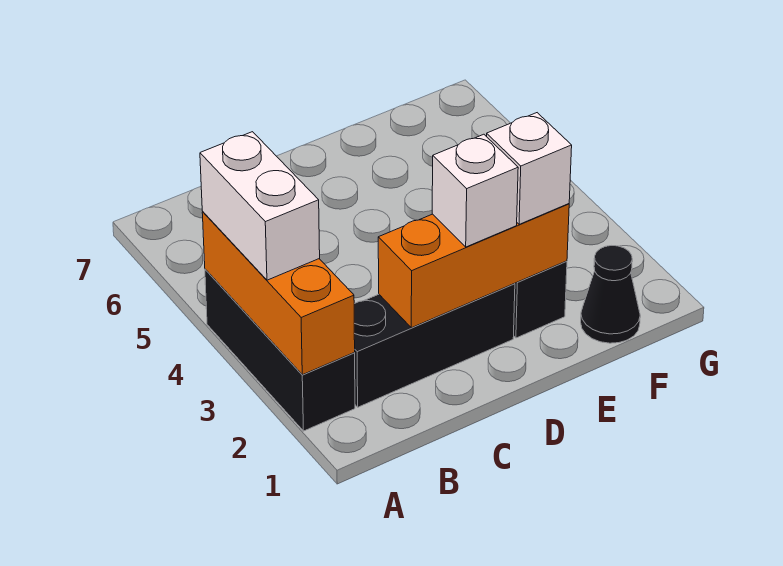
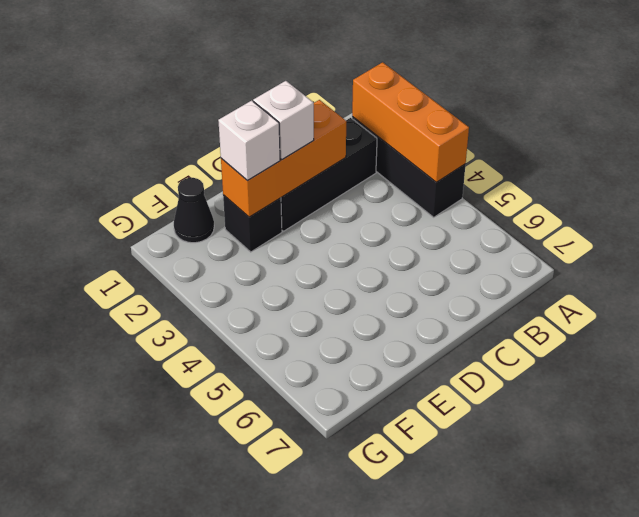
white brick A3:A4 level 3 -> none

